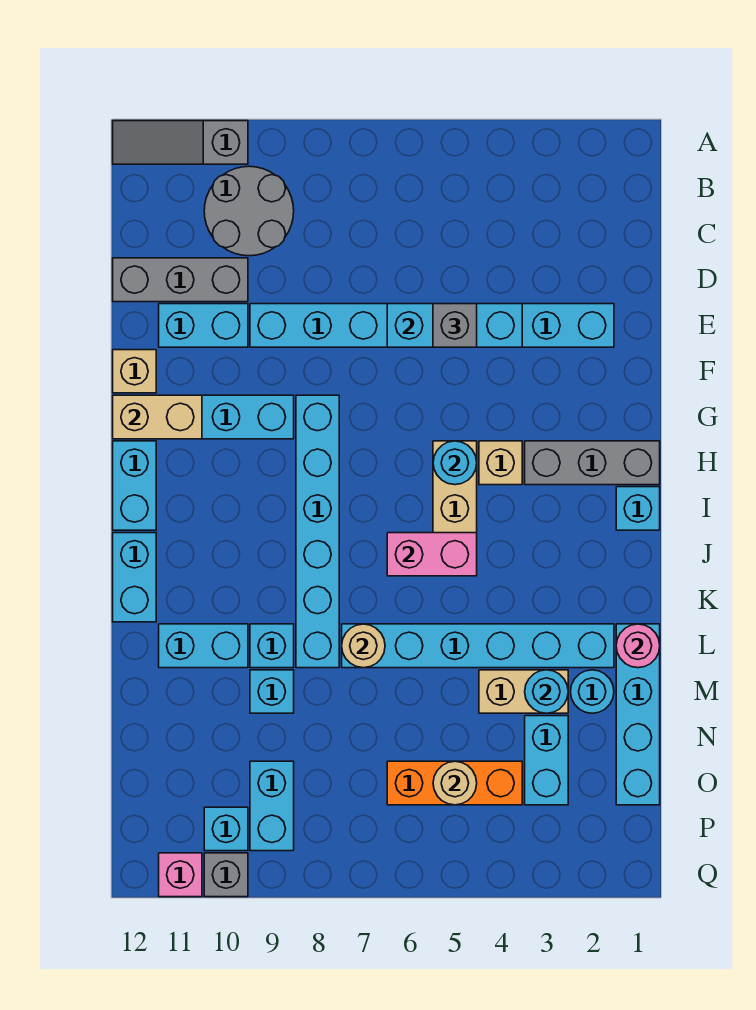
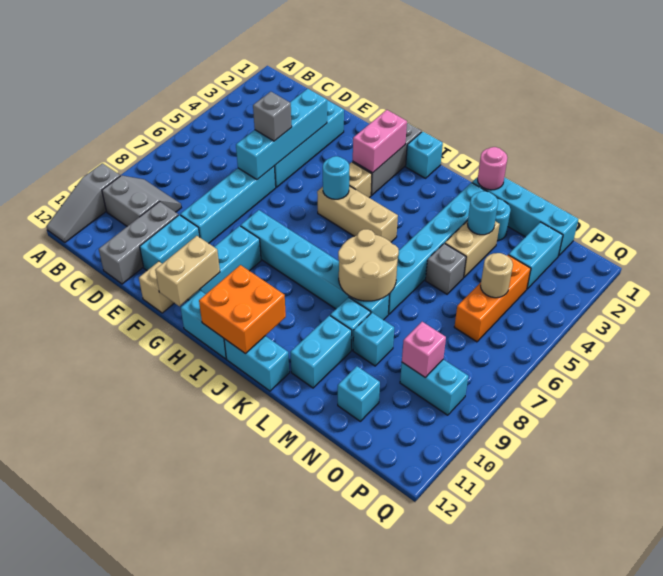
grey round brick B9:C10 level 1 -> grey slope B9:C10 level 1 top 10
cyan brick E4:E6 level 2 -> cyan brick E3:E6 level 2
none -> orange brick I11:J12 level 2
pink brick J5:J6 level 2 -> pink brick H2:H3 level 2
tan round brick L7 level 2 -> tan round brick K7:L8 level 2
cyan brick N3:O3 level 1 -> cyan brick O2:O3 level 1
cyan brick P10 level 1 -> cyan brick N11 level 1
grey brick Q10 level 1 -> grey brick M5 level 1
pink brick Q11 level 1 -> pink brick O9 level 2

